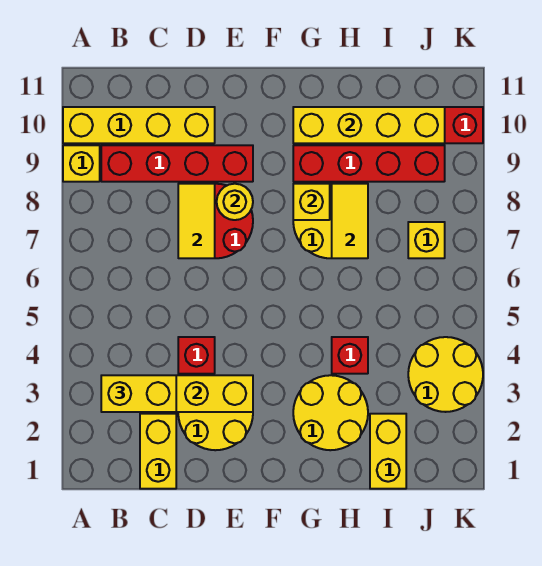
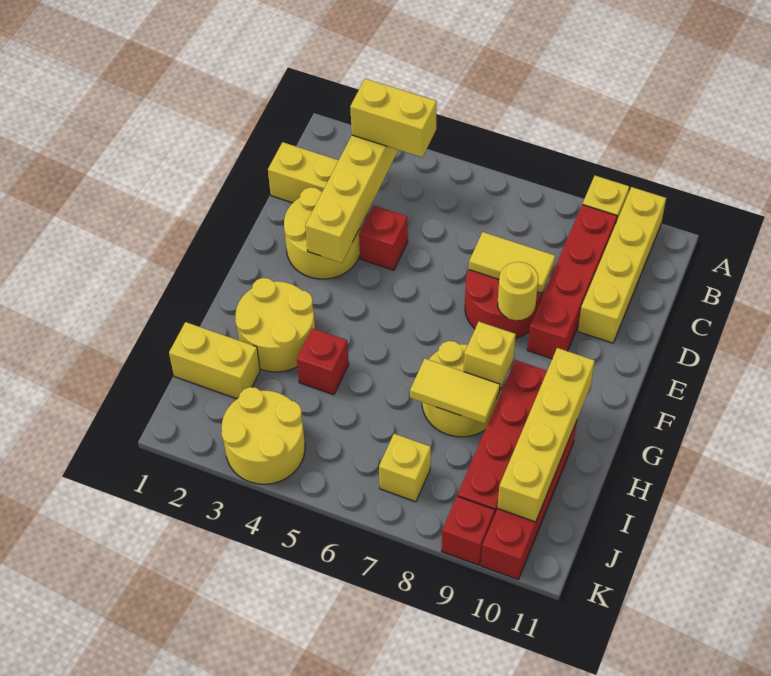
yellow brick B3:C3 level 3 -> yellow brick B3:B4 level 3
none -> red brick K9 level 1

